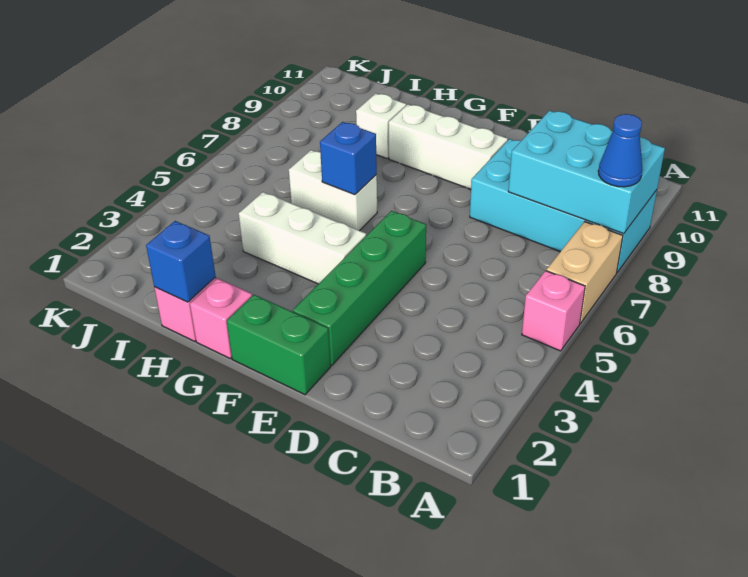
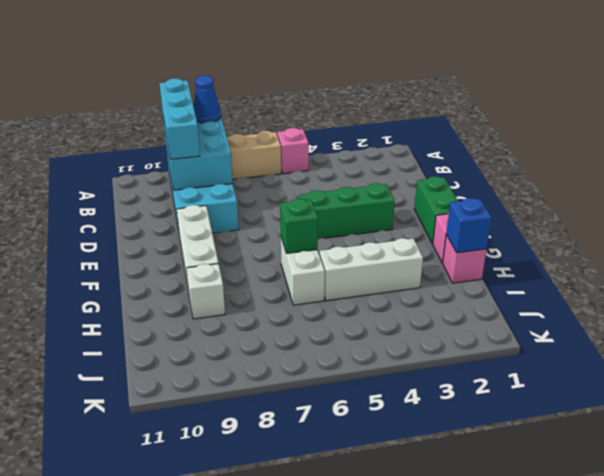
none -> cyan brick A9:C9 level 3
green brick E2:E5 level 1 -> green brick E3:E5 level 1
white brick F4:H4 level 1 -> white brick H3:H5 level 1
blue brick G6 level 2 -> green brick G6 level 2

